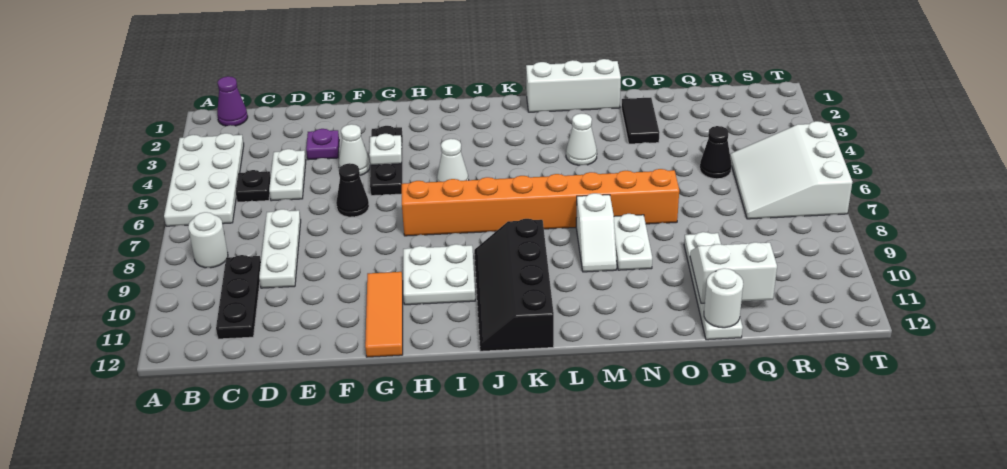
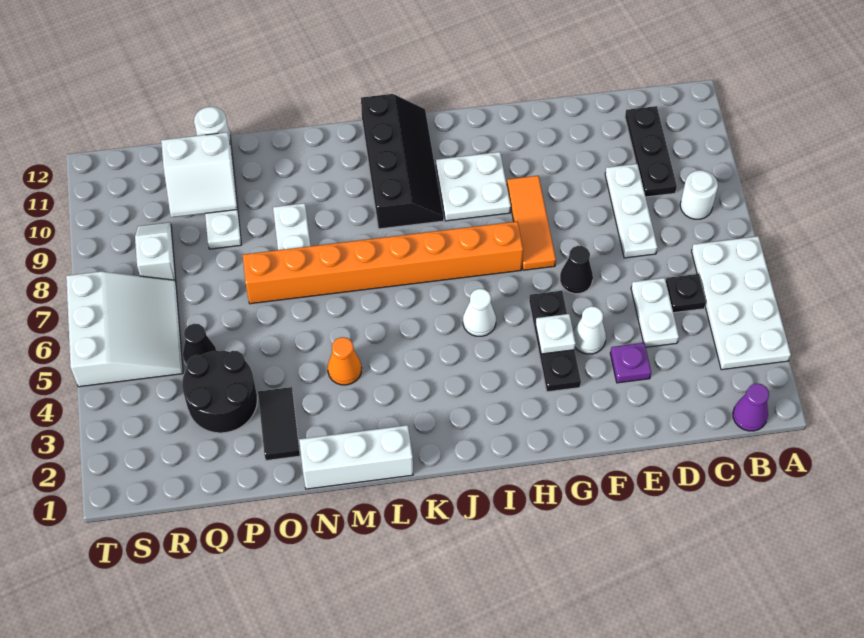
orange tile G10:G12 level 1 -> orange tile G7:G9 level 1
white cone M4 level 1 -> orange cone M4 level 1
white slope M8:M9 level 1 top 8 -> white slope R8:R9 level 1 top 8
none -> black round brick P3:Q4 level 1

